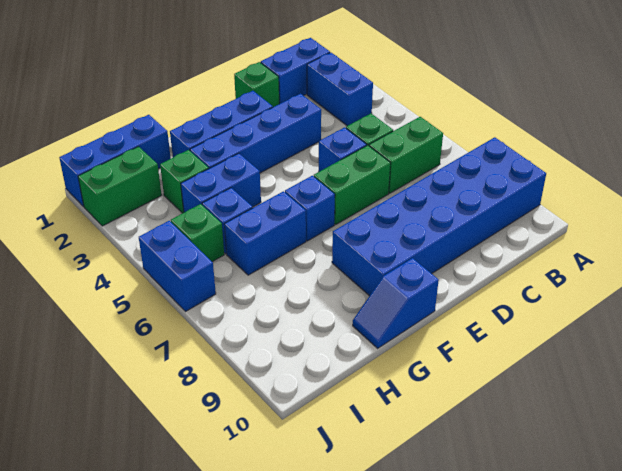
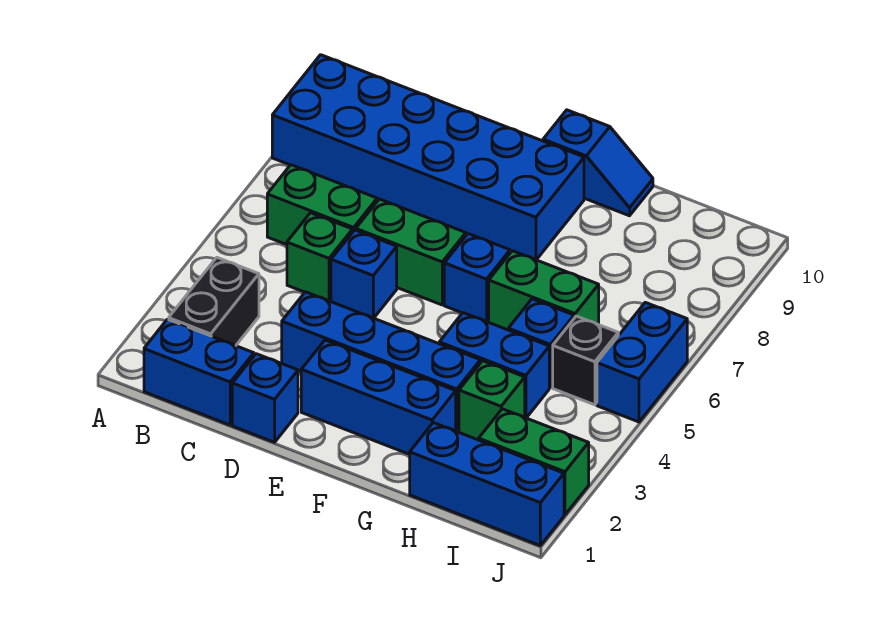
blue brick B2:B3 level 1 -> black brick B2:B3 level 1
green brick D1 level 1 -> blue brick D1 level 1
blue brick G6:H6 level 1 -> green brick G6:H6 level 1
green brick I5 level 1 -> black brick I5 level 1

